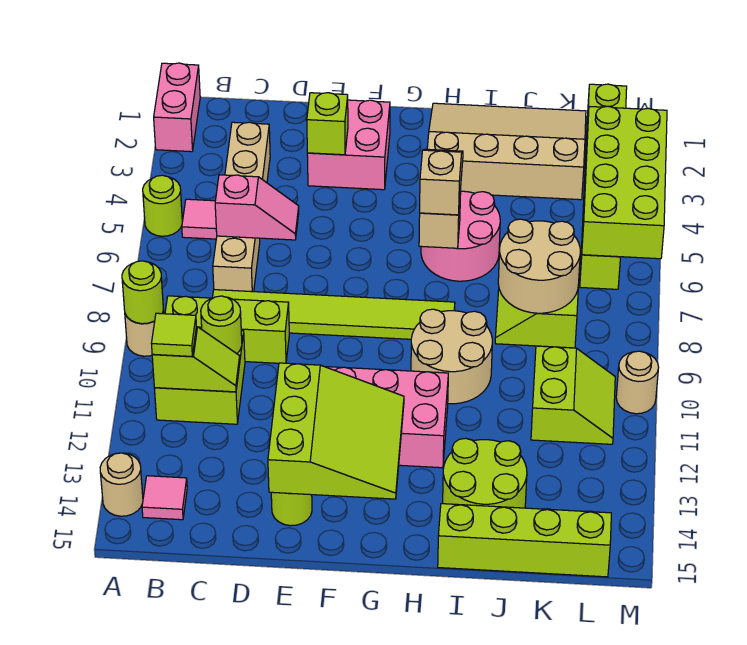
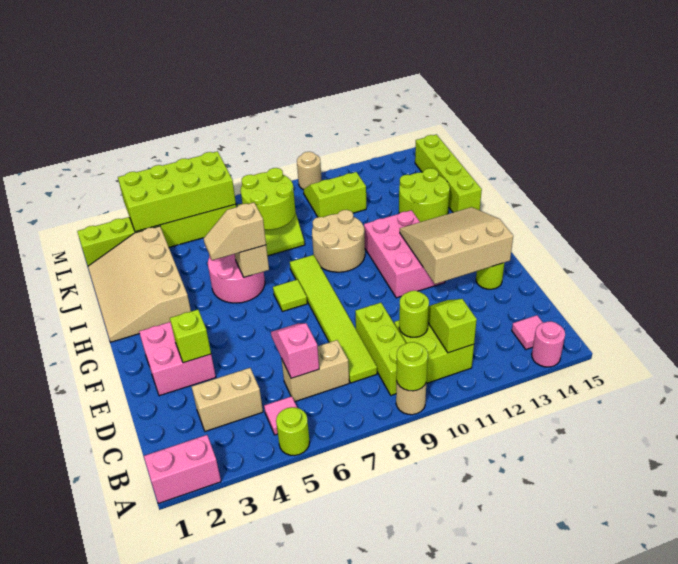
tan round brick A14 level 1 -> pink round brick A14 level 1
lime tile B11 level 3 -> lime tile G7 level 1
lime slope E12:G14 level 2 top E -> tan slope E12:G14 level 2 top E
tan round brick J7:K8 level 2 -> lime round brick J7:K8 level 2

